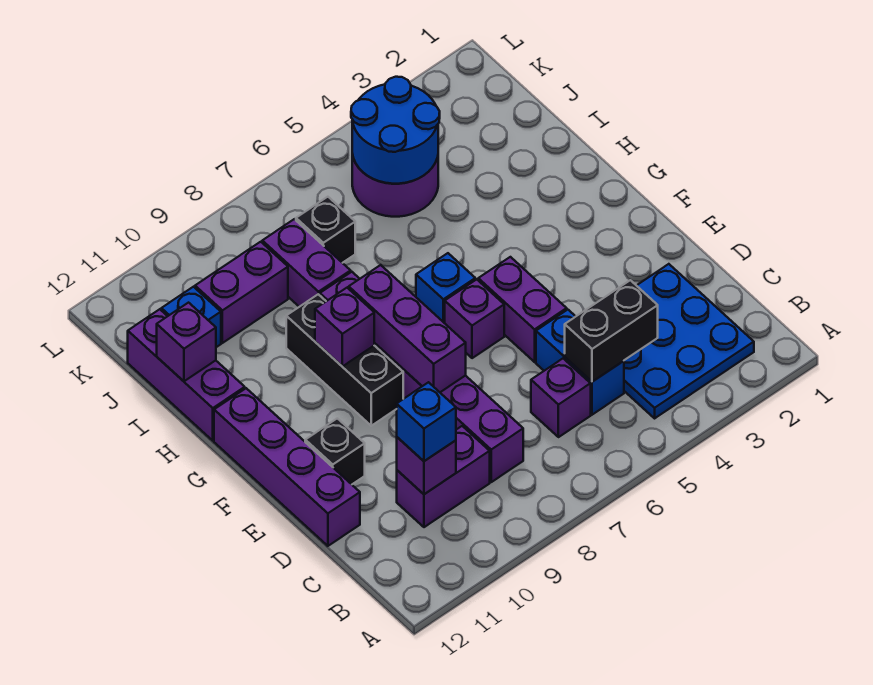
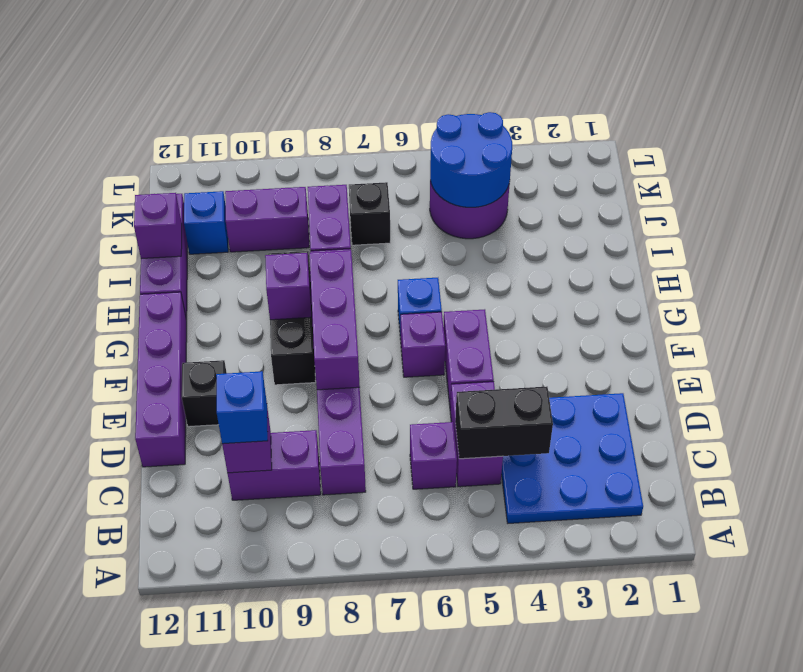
blue brick C5:D5 level 1 -> purple brick C5:D5 level 1

